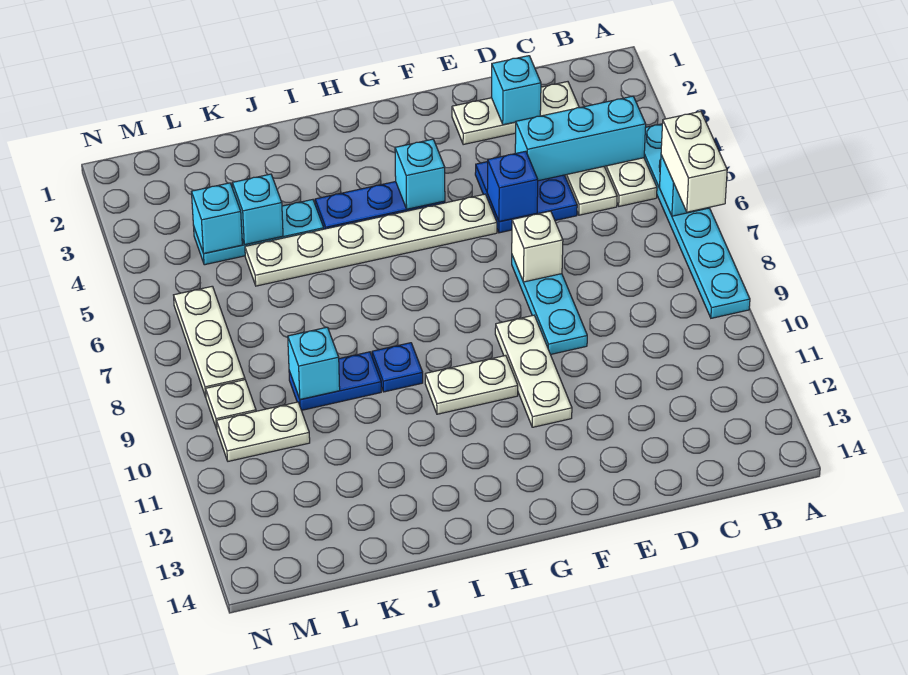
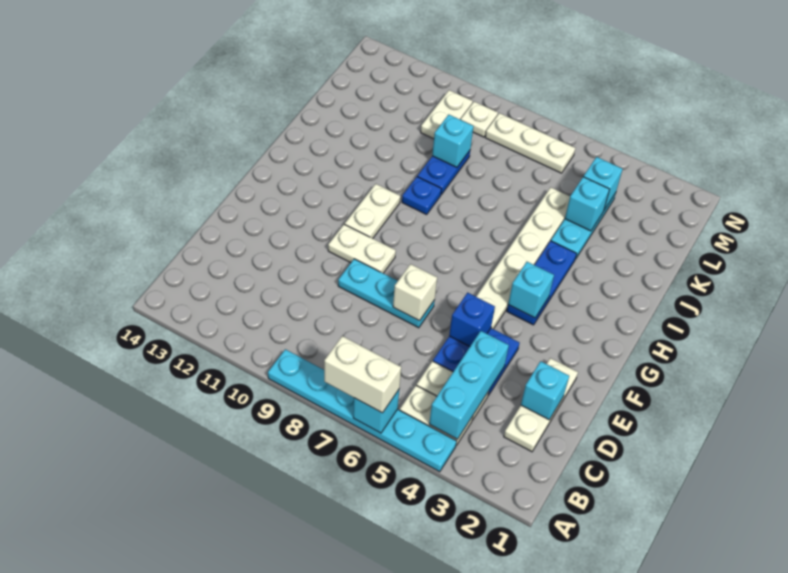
white plate F9:F11 level 1 -> white plate F9:F10 level 1

